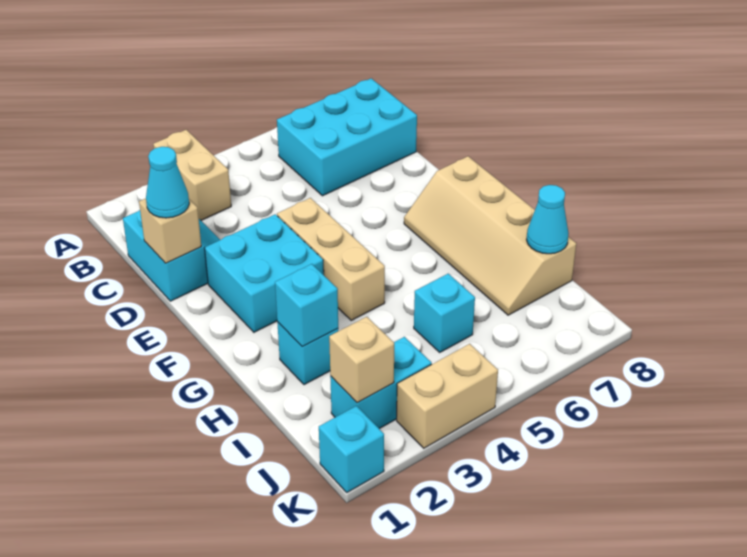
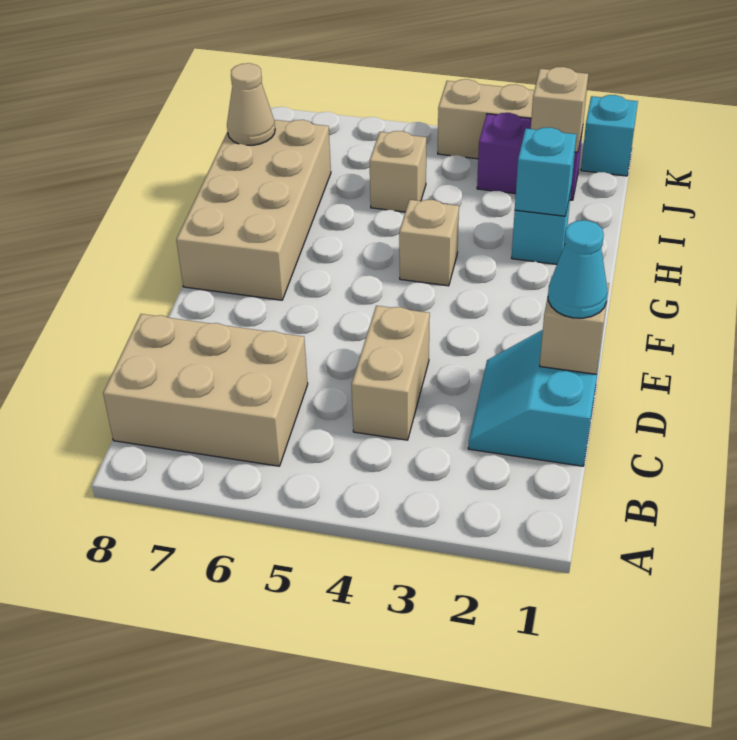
tan brick A3:B3 level 1 -> tan brick C4:D4 level 1
cyan brick B6:C8 level 1 -> tan brick B6:C8 level 1
cyan brick E2:F3 level 1 -> none
tan brick E4:G4 level 1 -> tan brick G4 level 1
tan slope F7:I8 level 1 top 8 -> tan brick F7:I8 level 1
cyan brick I5 level 1 -> tan brick I5 level 1
cyan cone I8 level 2 -> tan cone I8 level 2
cyan brick J2:J3 level 1 -> purple brick J2:J3 level 1

